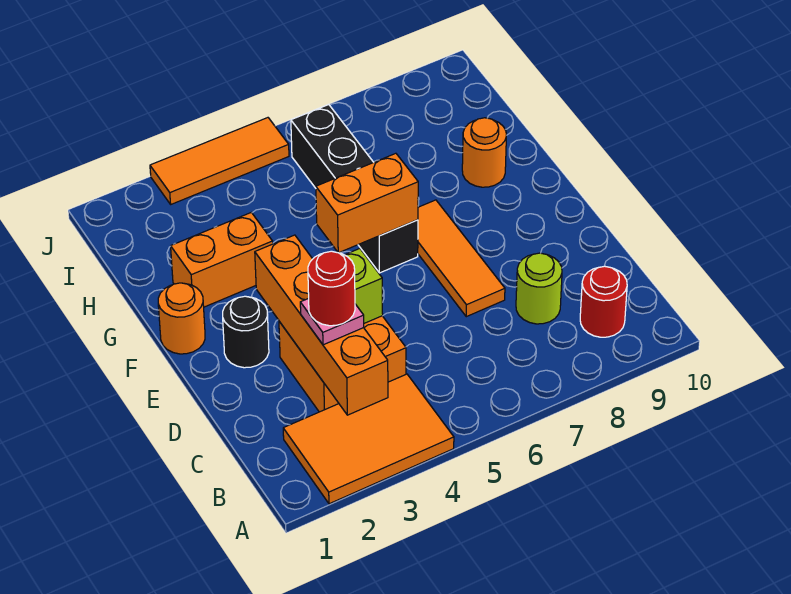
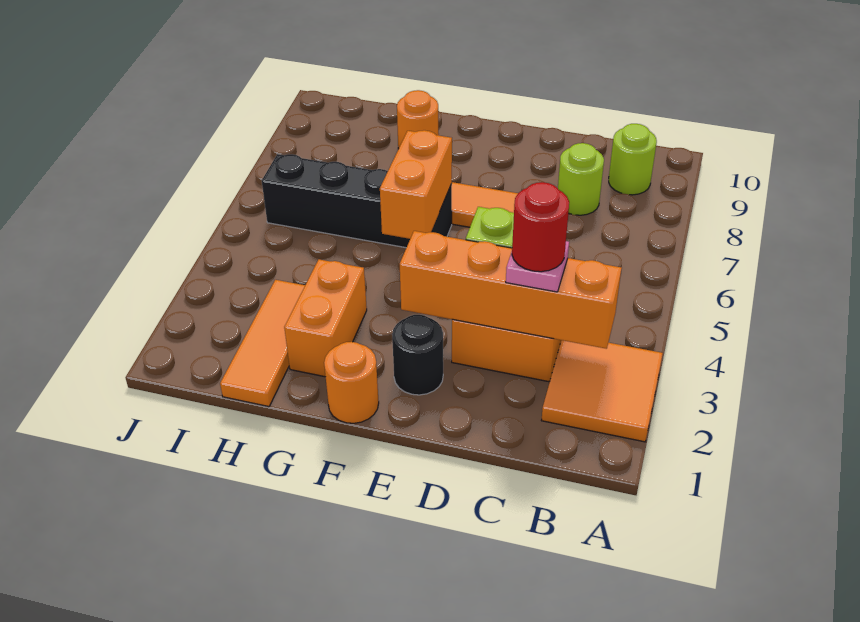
orange tile A2:B4 level 1 -> orange tile A2:B3 level 1
red round brick B9 level 1 -> lime round brick B9 level 1
orange tile J3:J5 level 1 -> orange tile H1:H3 level 1

